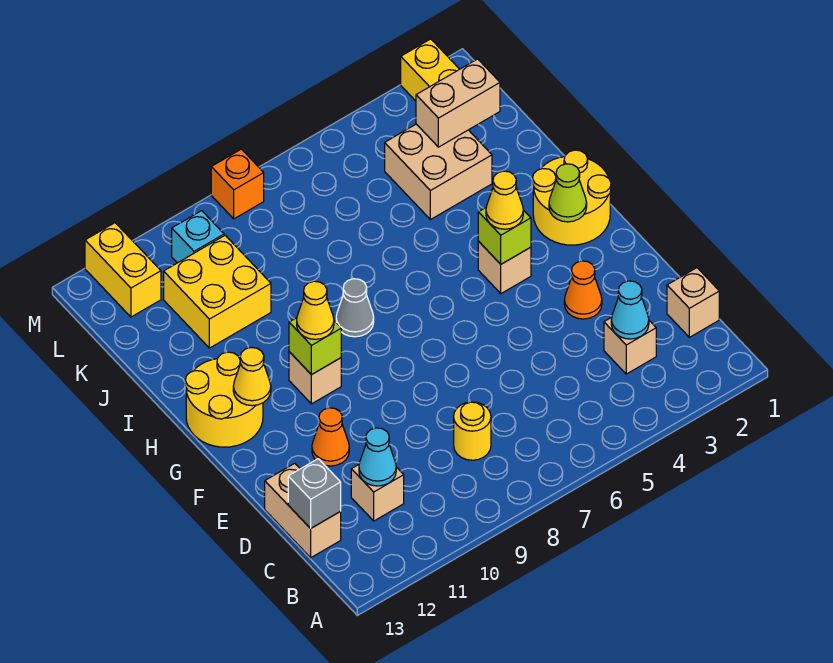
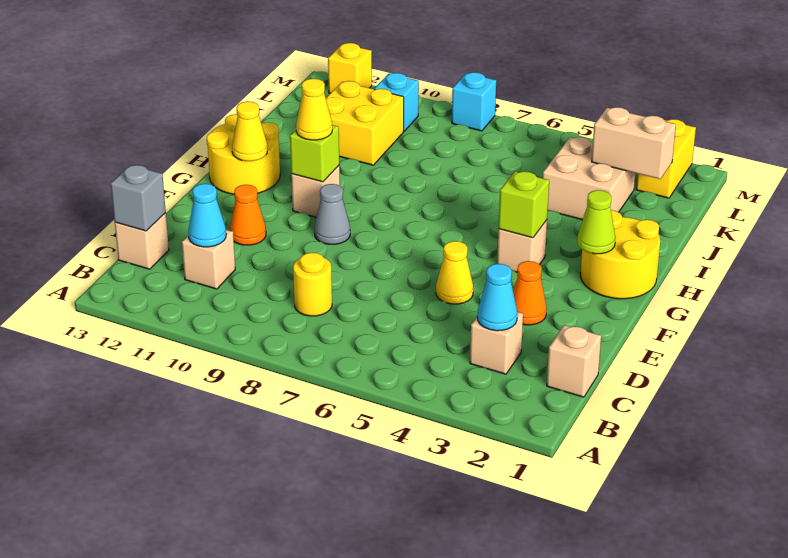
tan brick C13:D13 level 1 -> tan brick C13 level 1
yellow cone G4 level 3 -> yellow cone E5 level 1
grey cone H8 level 1 -> grey cone F9 level 1
yellow brick L12:M12 level 1 -> yellow brick M12 level 1
orange brick M8 level 1 -> cyan brick M8 level 1

